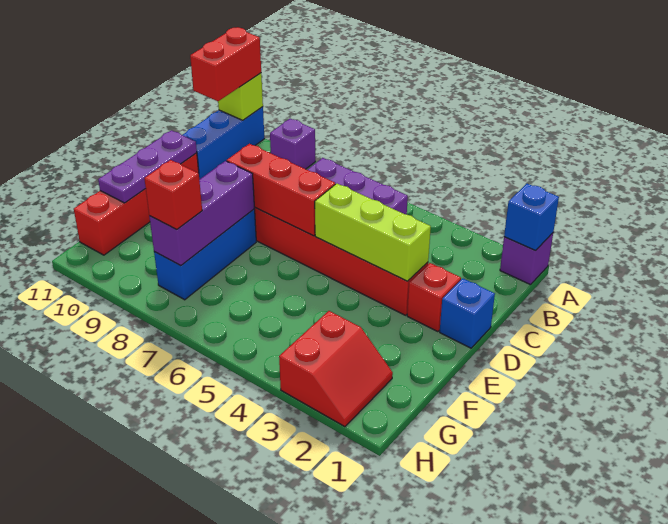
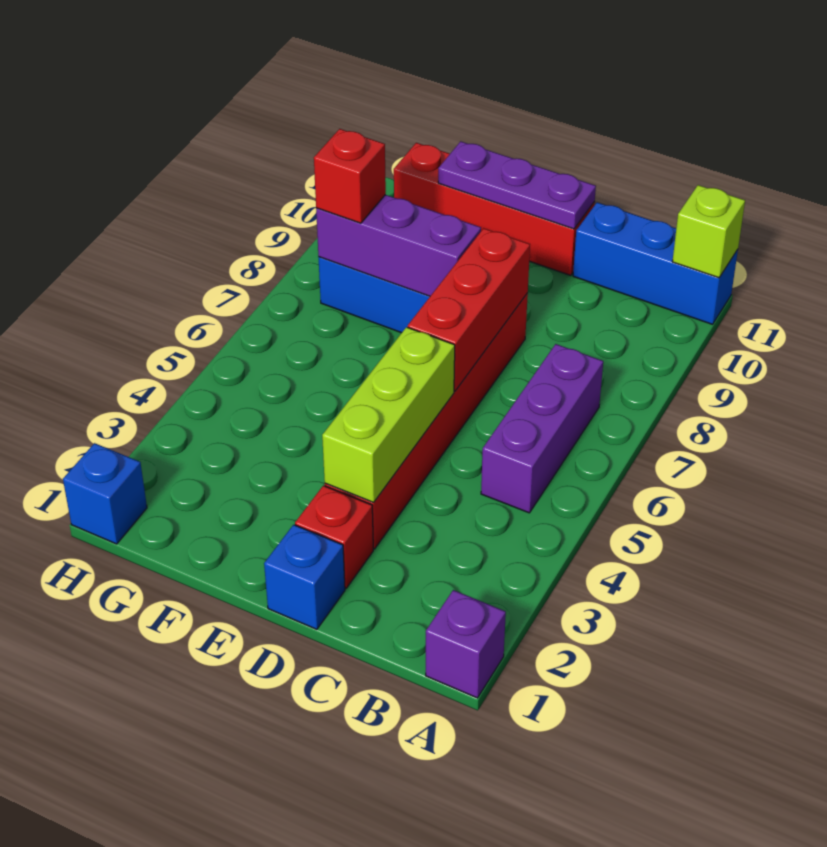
blue brick A1 level 2 -> blue brick H1 level 1
purple brick A9 level 1 -> none
red brick A11:B11 level 3 -> none
red slope G2:H3 level 1 top 3 -> none

